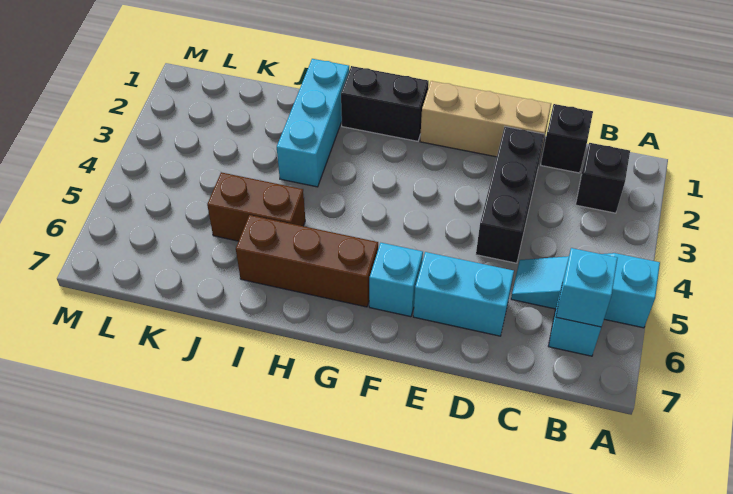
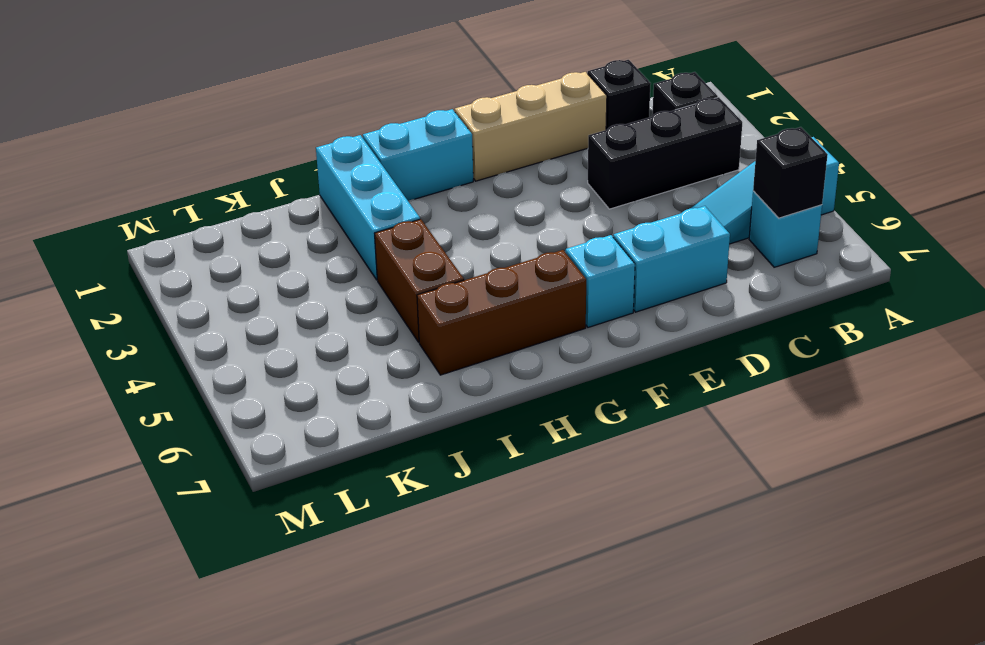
cyan brick B6 level 2 -> black brick B6 level 2
black brick D2:D4 level 1 -> black brick B3:D3 level 1
black brick G1:H1 level 1 -> cyan brick G1:H1 level 1
brown brick I5:J5 level 1 -> brown brick I4:I5 level 1

